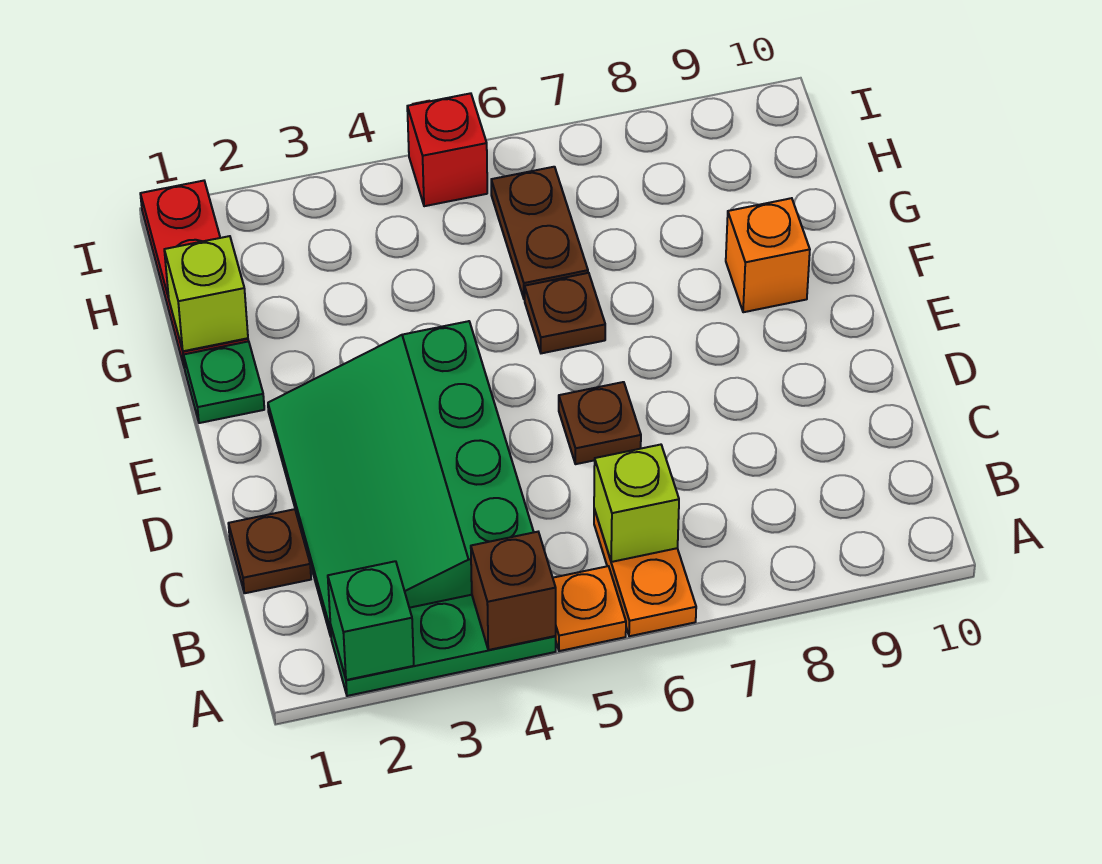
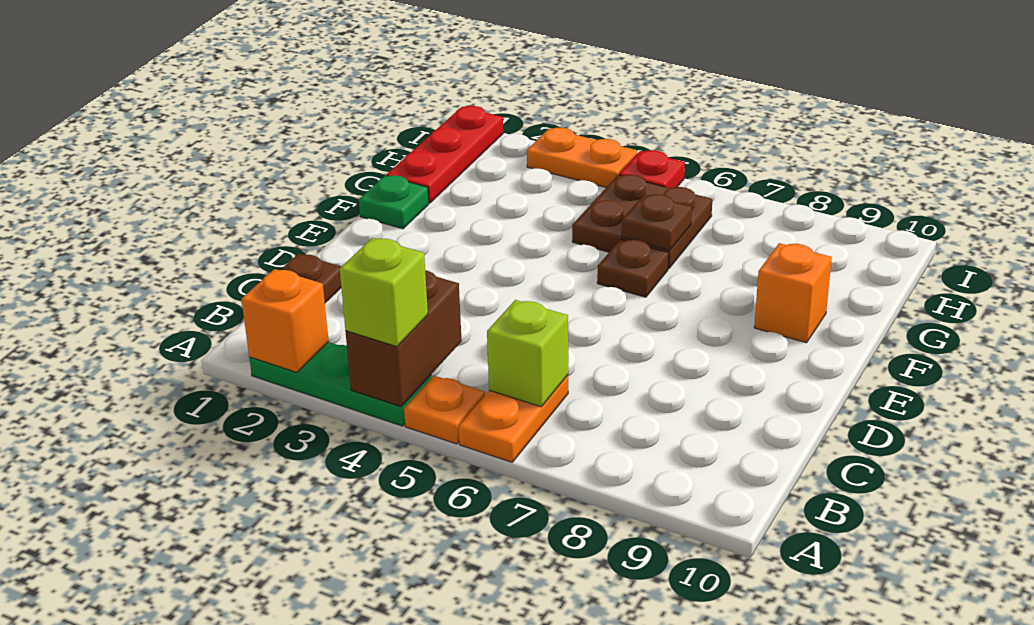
green brick A2 level 2 -> orange brick A2 level 2
brown brick A4 level 2 -> brown brick A4:B4 level 2
green slope B2:E4 level 1 top 4 -> none
brown plate D6 level 1 -> brown plate G6 level 2
lime brick G1 level 2 -> lime brick A4 level 3
brown plate G6:H6 level 1 -> brown plate G5:H6 level 1
none -> orange plate I3:I4 level 1
red brick I5 level 1 -> red plate I5 level 1

